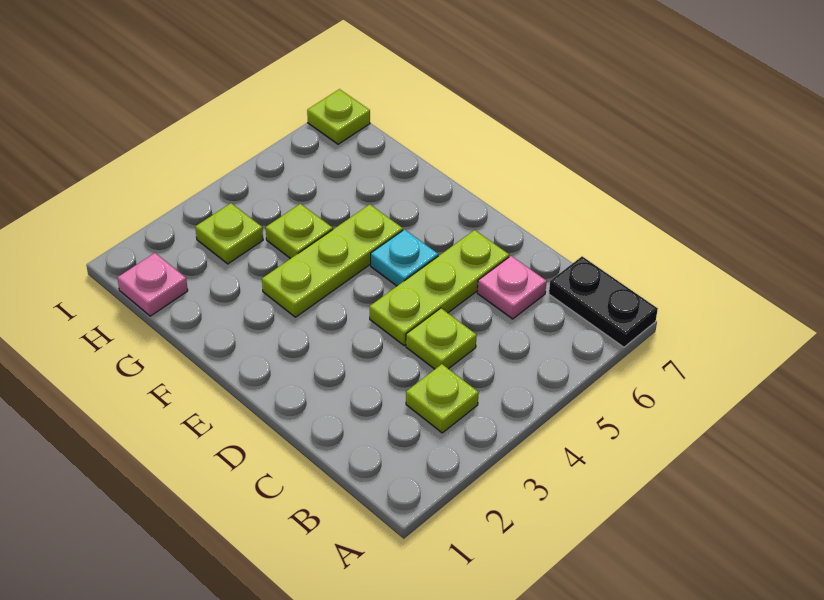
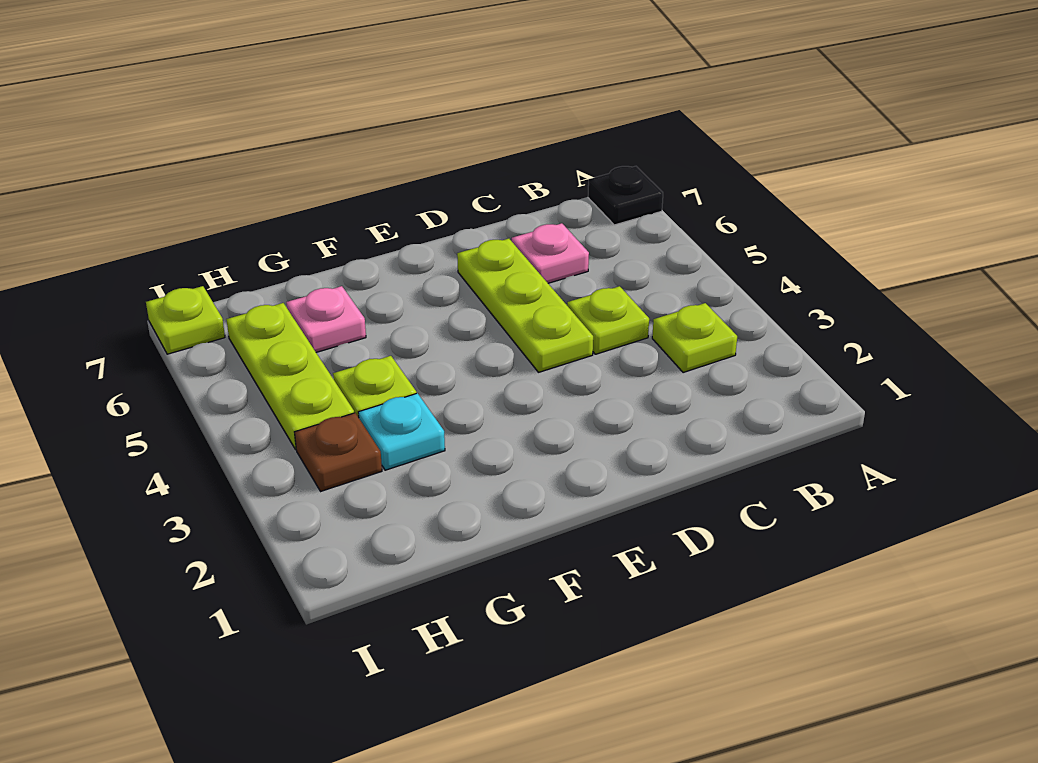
black plate A7:B7 level 1 -> black plate A7 level 1
cyan plate E5 level 1 -> cyan plate G3 level 1
lime plate F3:F5 level 1 -> lime plate H4:H6 level 1
pink plate H1 level 1 -> pink plate G6 level 1
lime plate H3 level 1 -> brown plate H3 level 1

